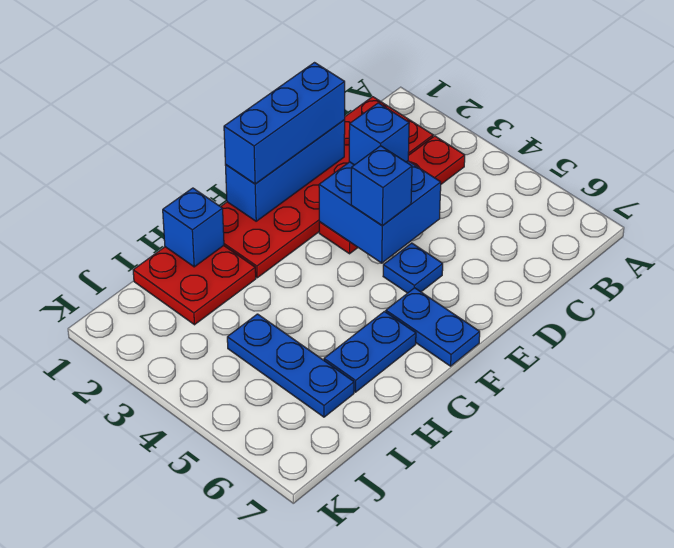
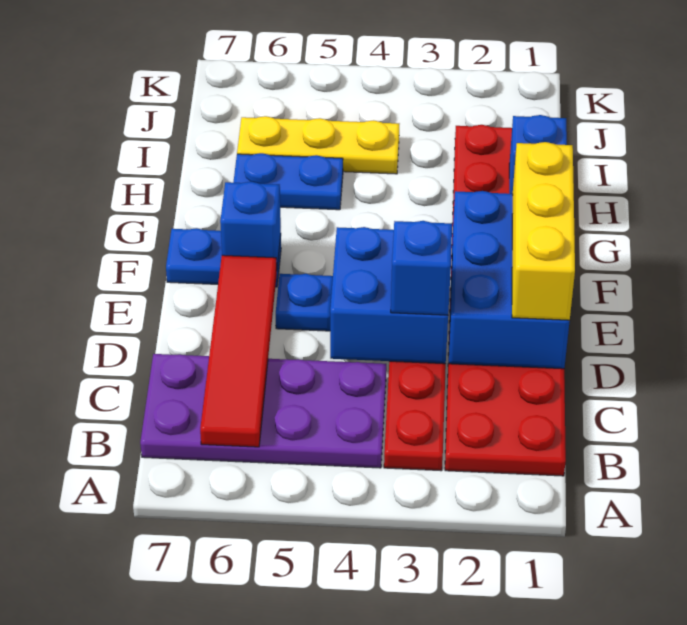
none -> purple plate B4:C7 level 1
none -> red tile B6:E6 level 2
blue brick D1:F1 level 2 -> blue brick D1:F2 level 2
blue brick D1:F1 level 3 -> yellow brick D1:F1 level 3
blue brick E4 level 3 -> blue brick F6 level 2
blue plate G6:H6 level 1 -> blue plate H5:H6 level 1
blue plate I4:I6 level 1 -> yellow plate I4:I6 level 1

